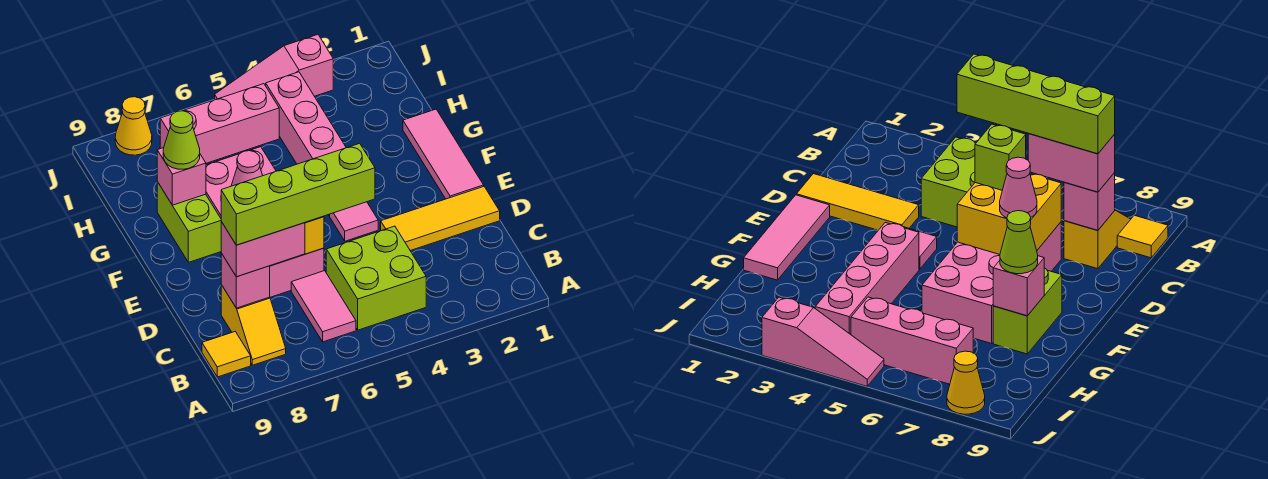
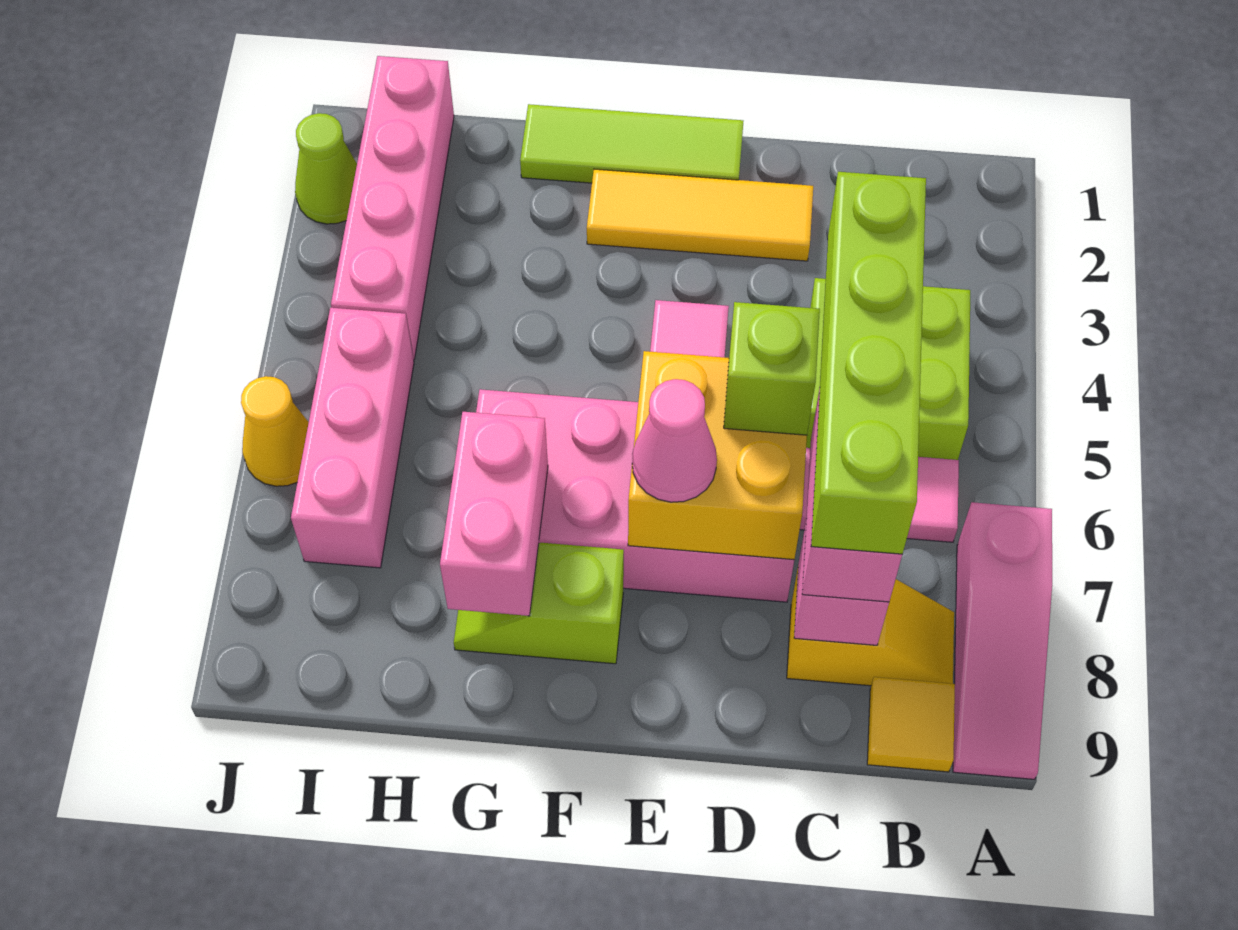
yellow tile D1:D3 level 1 -> yellow tile D2:F2 level 1
pink tile E1:G1 level 1 -> lime tile E1:G1 level 1
pink brick F4:I4 level 1 -> pink brick I1:I4 level 1
lime brick F8:G8 level 1 -> lime slope F8:G8 level 1 top F
pink brick G8 level 2 -> pink brick G7:G8 level 2
lime cone G8 level 3 -> lime cone J2 level 1
pink slope J3:J5 level 1 top 3 -> pink slope A7:A9 level 1 top 7
yellow cone J8 level 1 -> yellow cone J6 level 1

